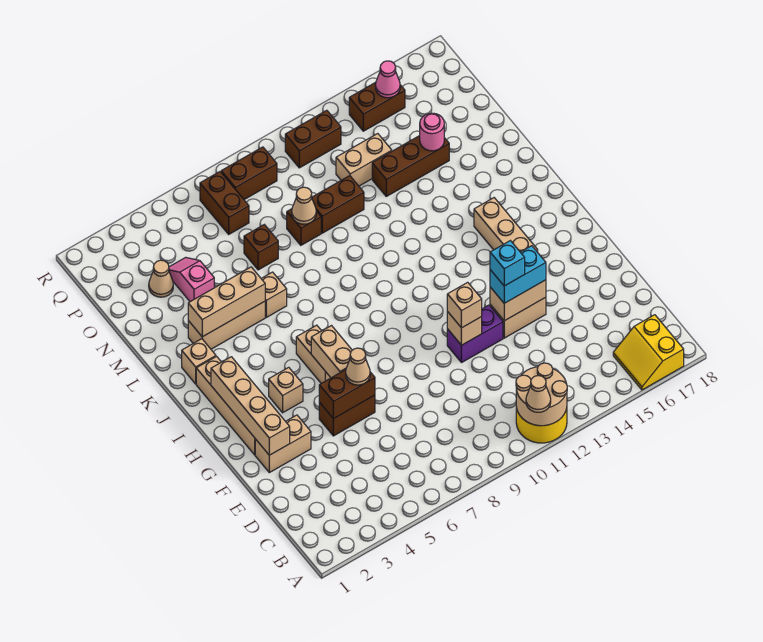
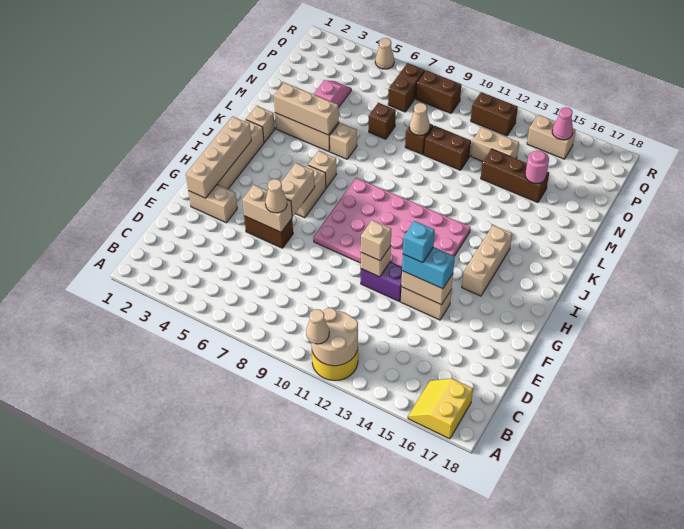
brown brick F5:F6 level 2 -> tan brick F5:F6 level 2
none -> pink plate G8:J13 level 1
tan brick H4 level 1 -> tan brick J6 level 1
tan cone O3 level 1 -> tan cone R5 level 1
brown brick Q14:Q15 level 1 -> tan brick Q14:Q15 level 1

